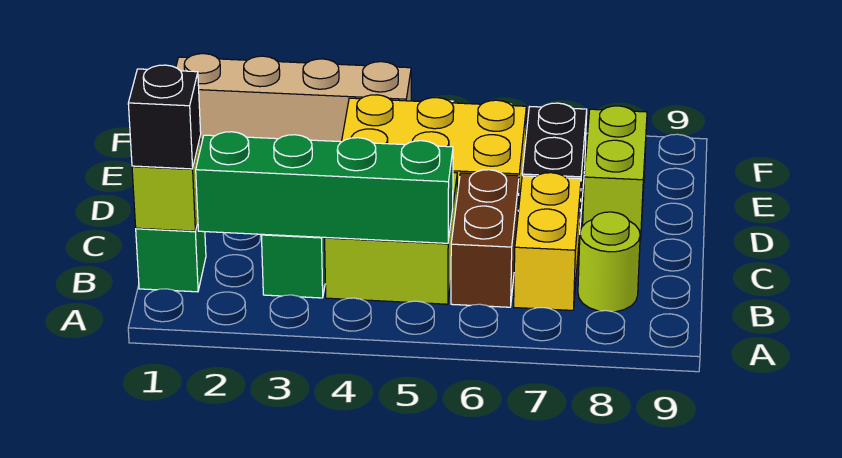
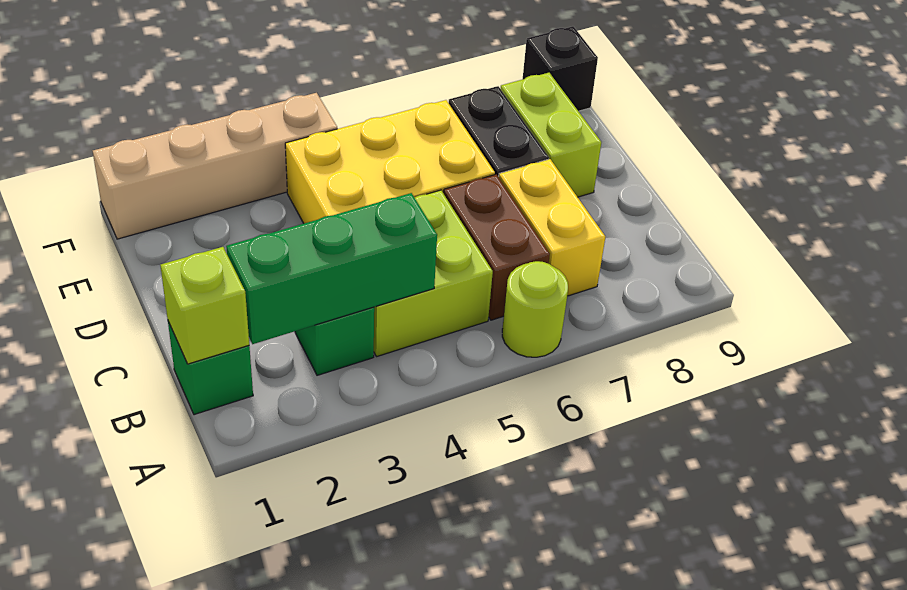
black brick B1 level 3 -> black brick F9 level 1
green brick B2:B5 level 2 -> green brick B2:B4 level 2
lime round brick B8 level 1 -> lime round brick A6 level 1

